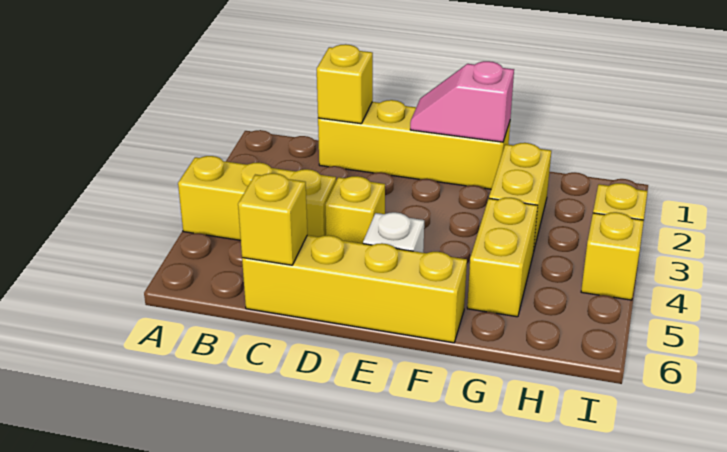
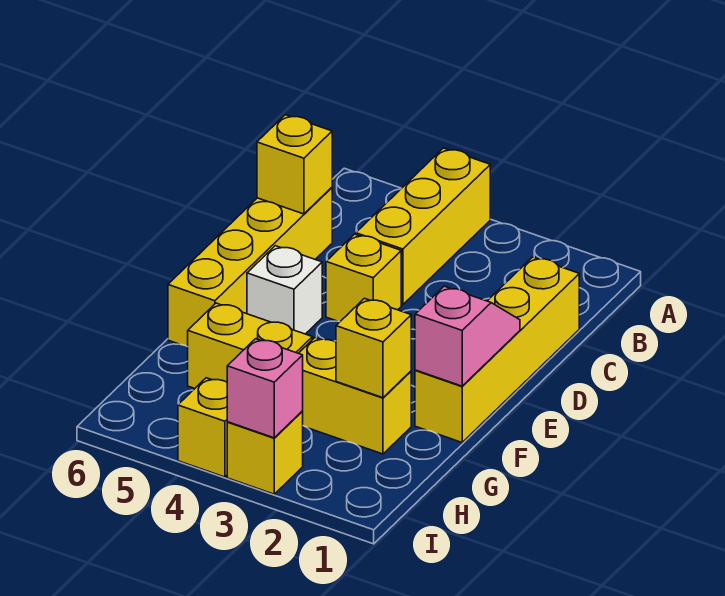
yellow brick C1 level 2 -> yellow brick G2 level 2
none -> pink brick I3 level 2

